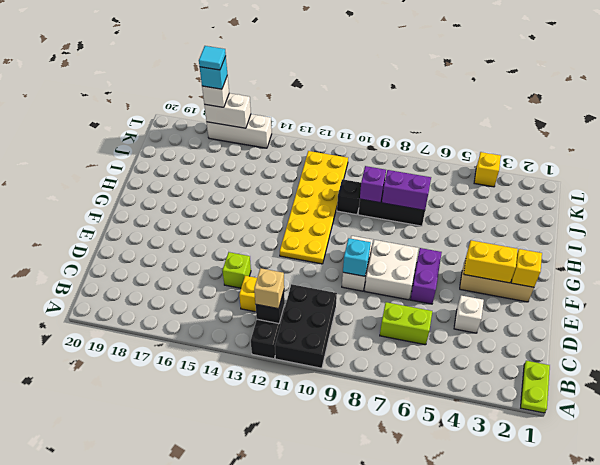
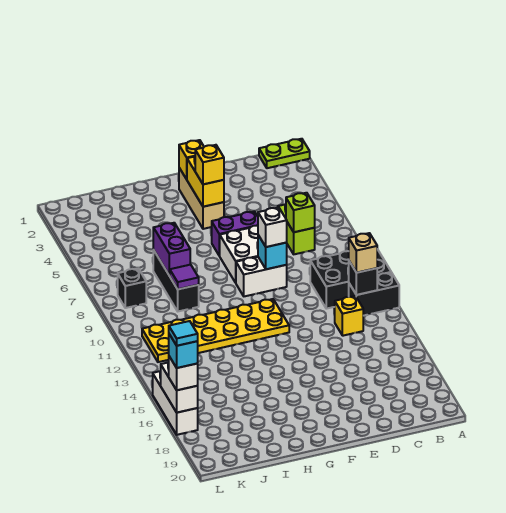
white brick D4 level 1 -> white brick E9 level 3
lime brick D14 level 1 -> lime brick C7 level 2
purple brick I9 level 2 -> purple tile I9 level 2
black brick I10 level 1 -> black brick K8 level 1
yellow brick L4 level 1 -> yellow brick F4 level 3

